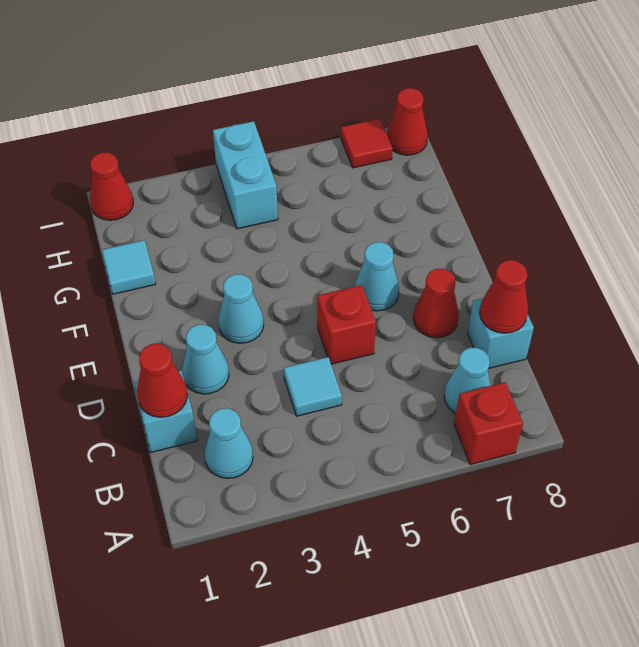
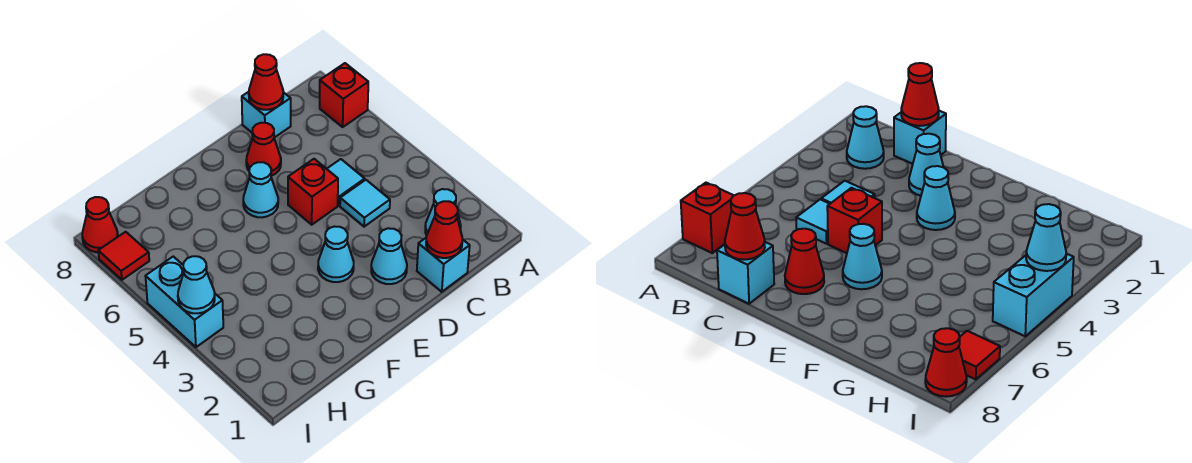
cyan cone B7 level 1 -> cyan cone I4 level 2
cyan tile G1 level 1 -> cyan tile C5 level 1
cyan brick H4:I4 level 1 -> cyan brick I4:I5 level 1
red cone I1 level 1 -> none

